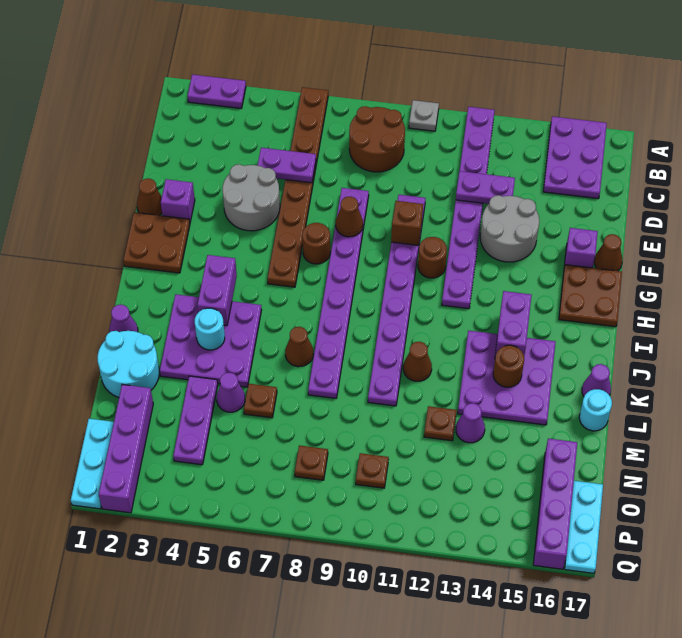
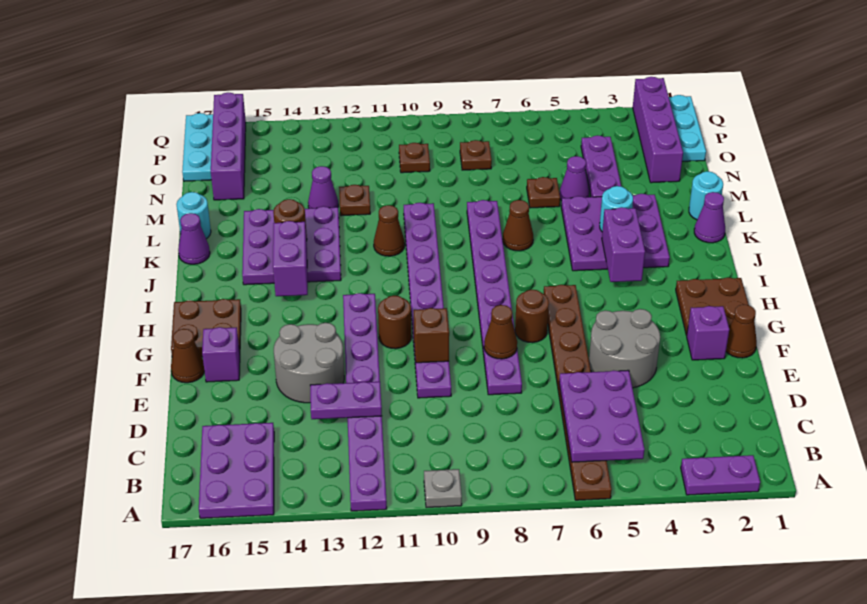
brown round brick B8:C9 level 1 -> none
purple plate D5:D6 level 2 -> purple plate B5:D6 level 2
cyan round brick L1:M2 level 1 -> cyan round brick L1 level 1

